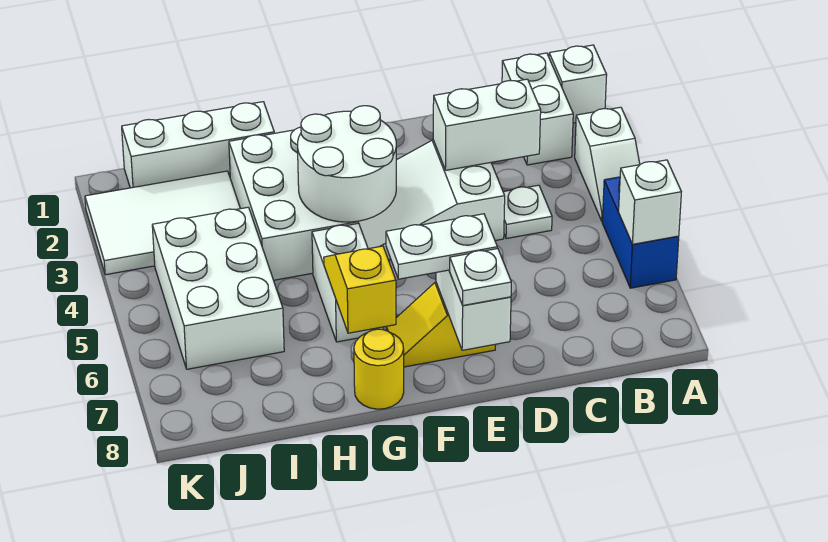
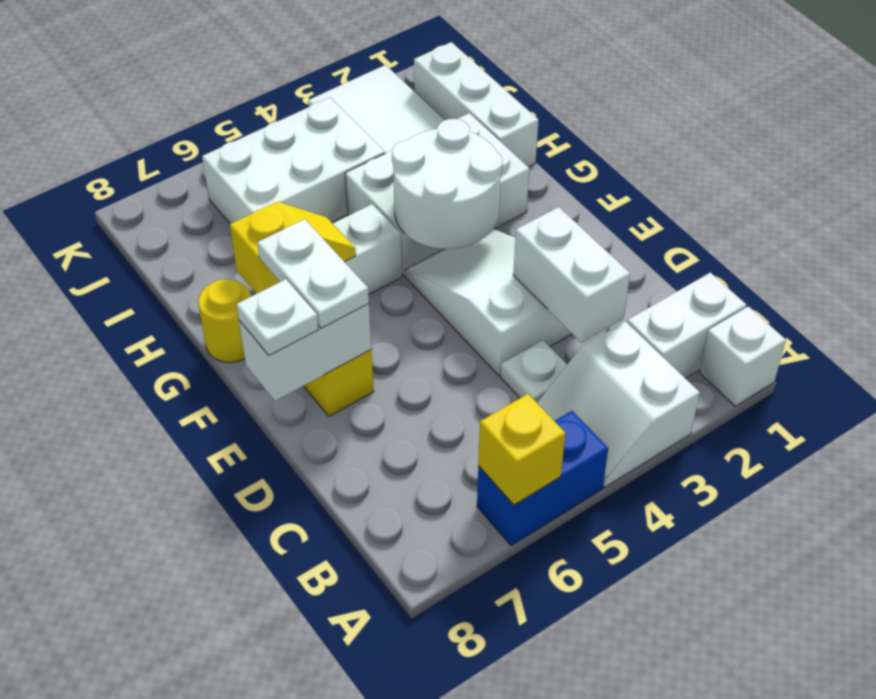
white slope A3:A4 level 1 top 3 -> white slope A3:B4 level 1 top 3
white brick A6 level 2 -> yellow brick A6 level 2

